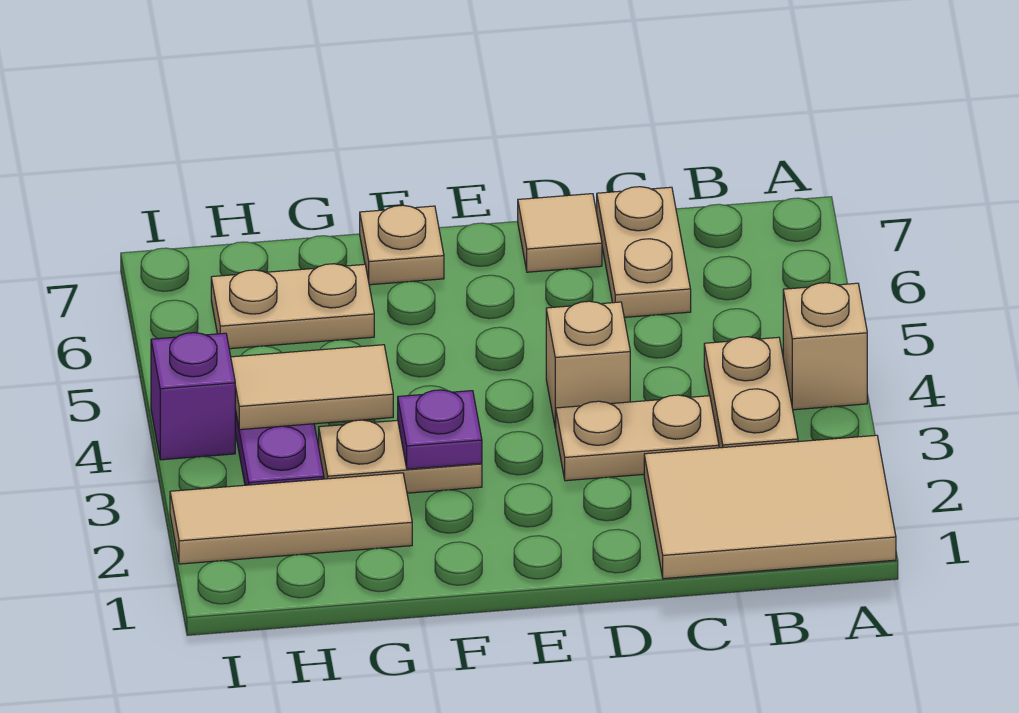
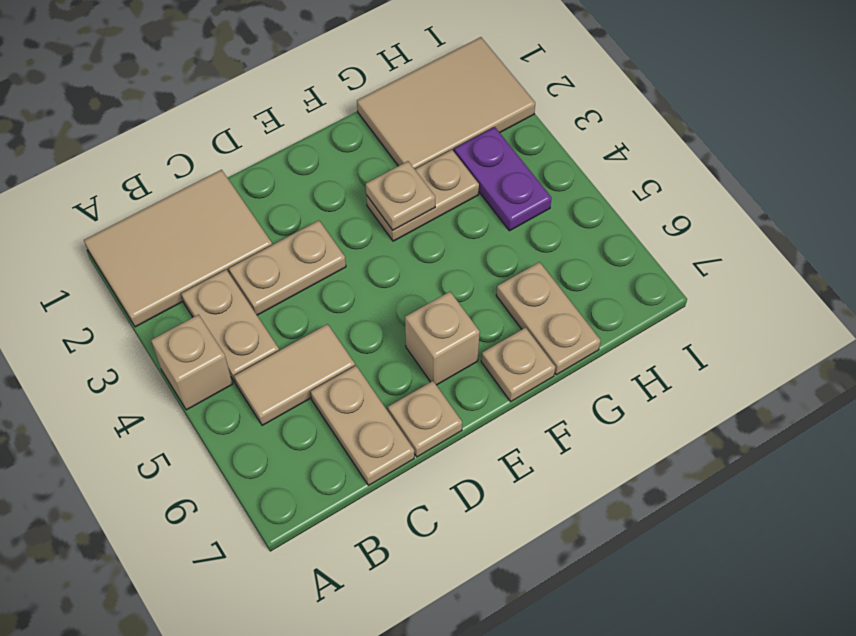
tan brick D4 level 1 -> tan brick E6 level 1
tan tile D7 level 1 -> tan plate D7 level 1
purple plate F3 level 2 -> tan plate F3 level 2
tan tile G2:I2 level 1 -> tan tile G1:I2 level 1
tan tile G4:H4 level 2 -> tan tile B5:C5 level 1
tan plate G6:H6 level 1 -> tan plate G6:G7 level 1
purple brick I4 level 1 -> none

